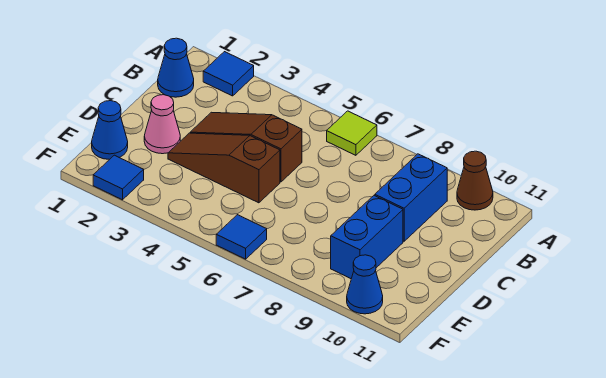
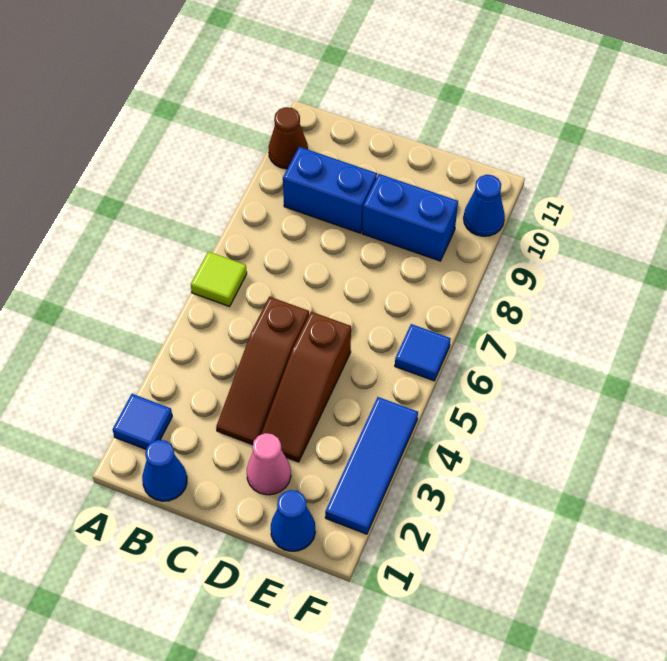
blue tile F2 level 1 -> blue tile F2:F4 level 1

